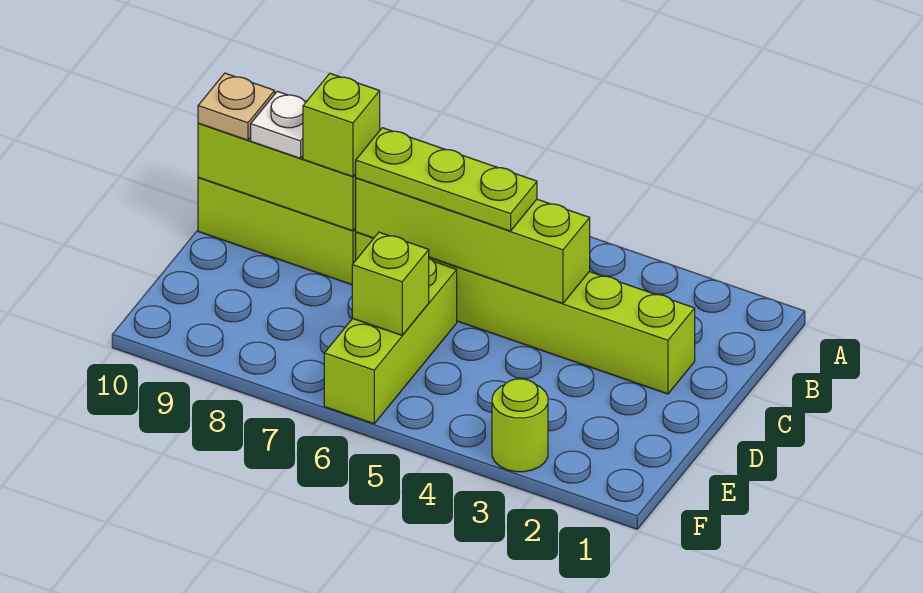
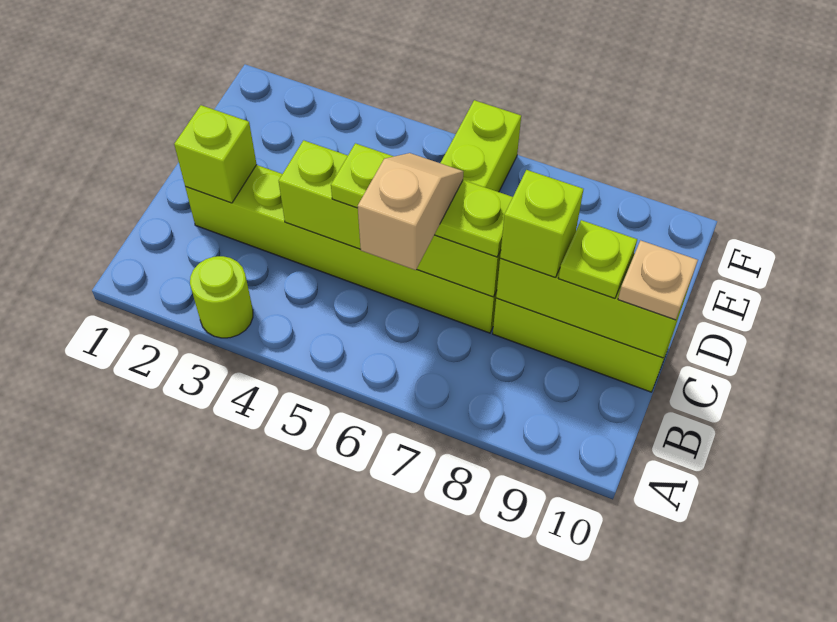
none -> tan slope B6:C6 level 4 top B
white plate C9 level 3 -> lime plate C9 level 3
lime brick E6 level 2 -> lime brick C2 level 2
lime round brick F3 level 1 -> lime round brick A3 level 1

